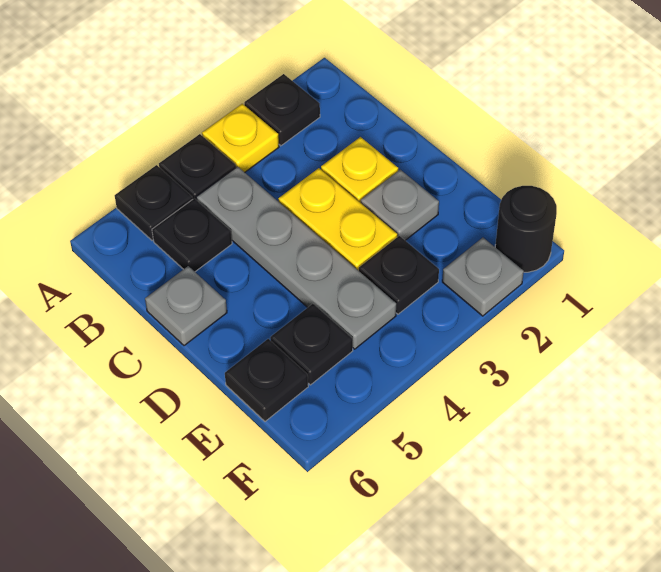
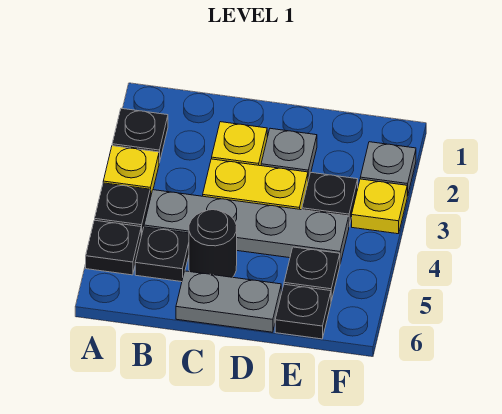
grey plate C6 level 1 -> grey plate C6:D6 level 1
black round brick F1 level 1 -> black round brick C5 level 1
none -> yellow plate F3 level 1

